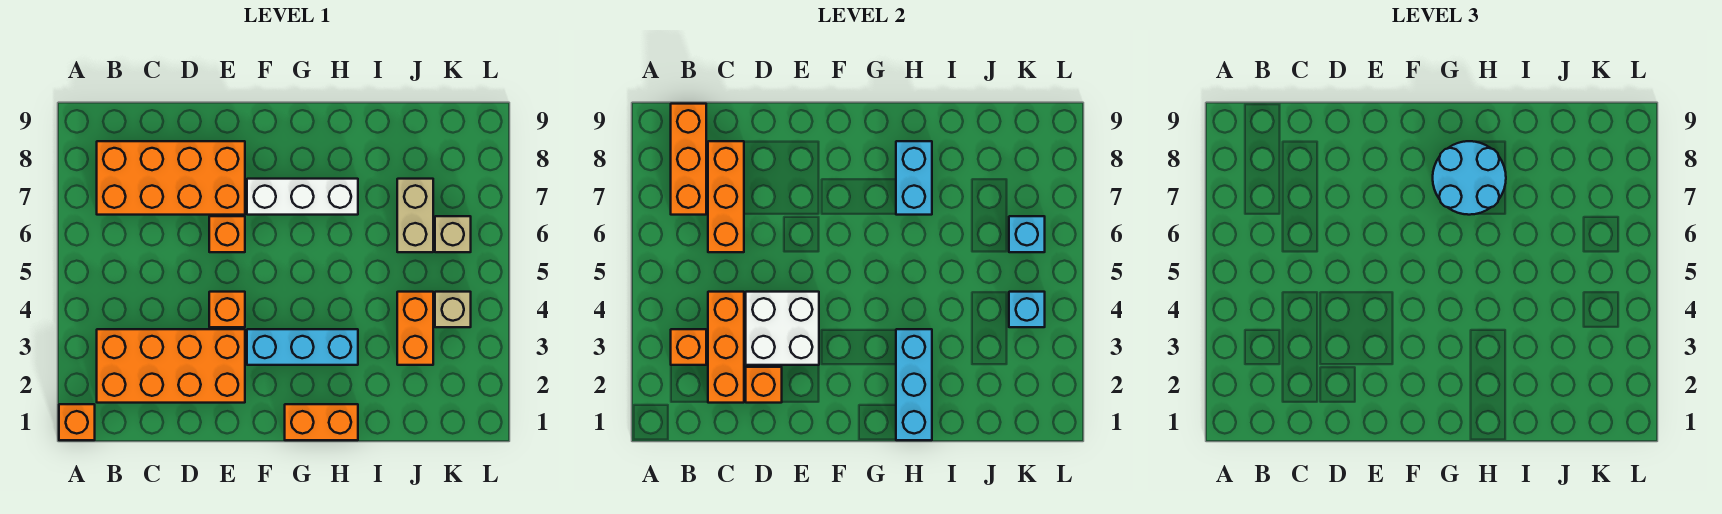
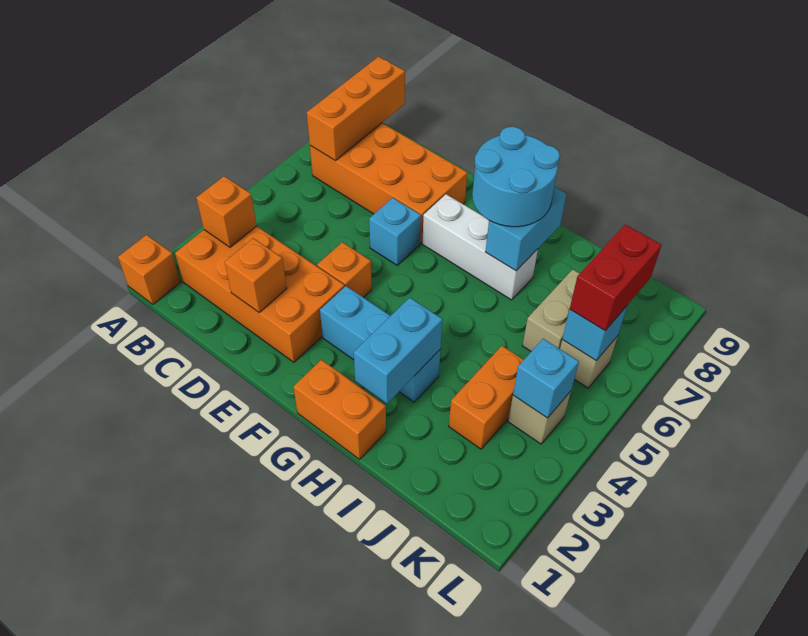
orange brick C2:C4 level 2 -> none
orange brick C6:C8 level 2 -> none
white brick D3:E4 level 2 -> none
orange brick E6 level 1 -> cyan brick E6 level 1
cyan brick H1:H3 level 2 -> cyan brick H2:H3 level 2
none -> red brick K6:K7 level 3

